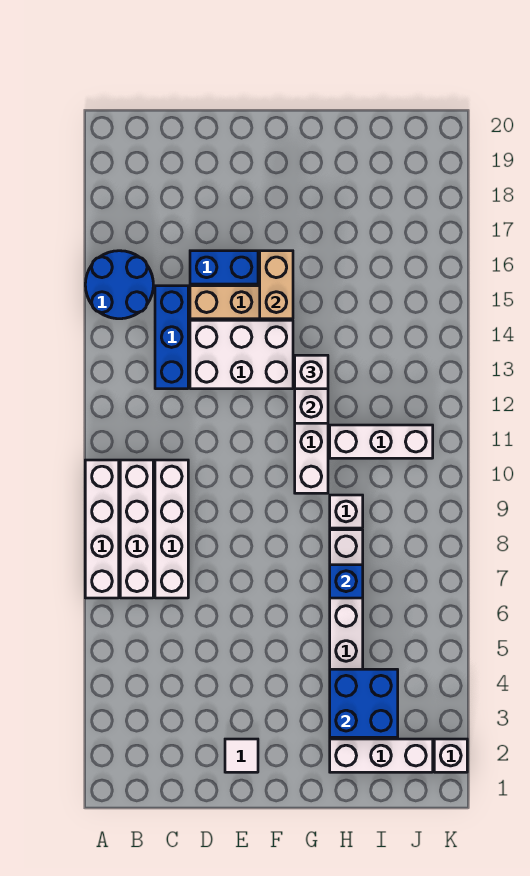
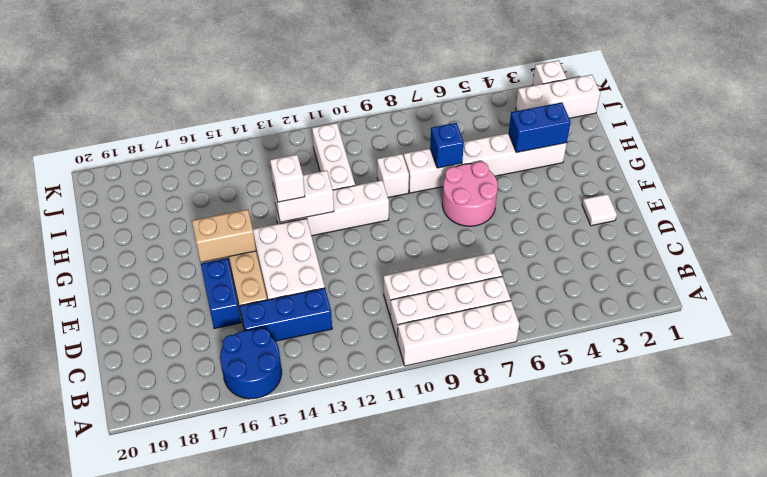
none -> pink round brick F6:G7 level 1
white brick H2:J2 level 1 -> white brick J1:J3 level 1
blue brick H3:I4 level 2 -> blue brick H3:H4 level 2

